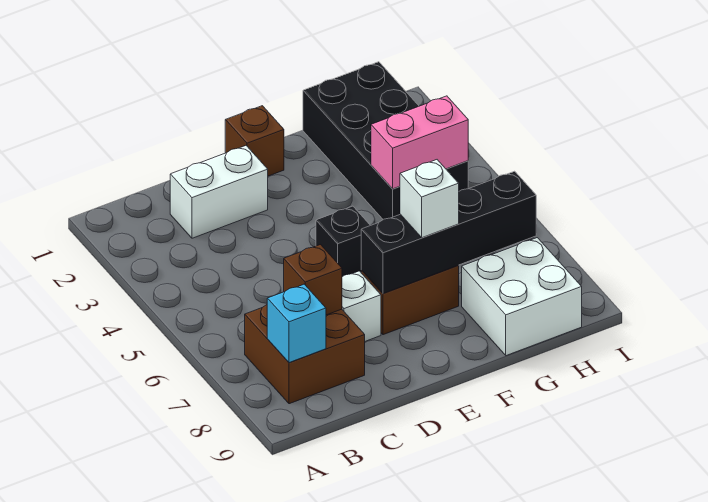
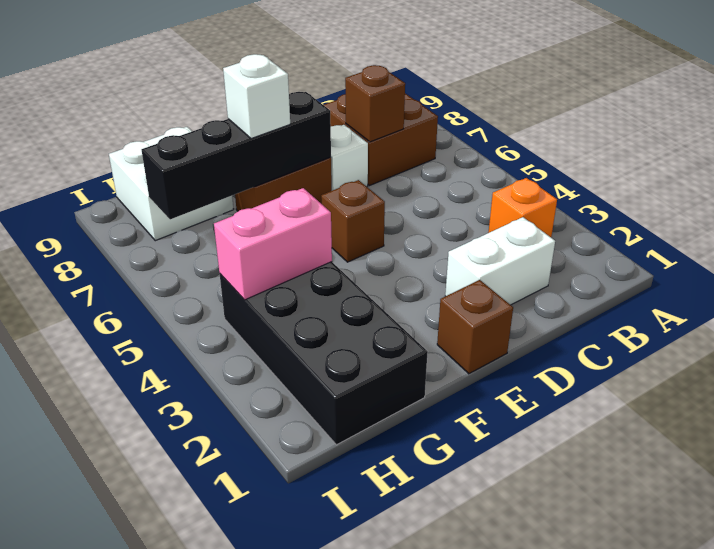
none -> orange brick B3 level 1
cyan brick B8 level 2 -> none
black brick E5 level 1 -> brown brick E5 level 1

